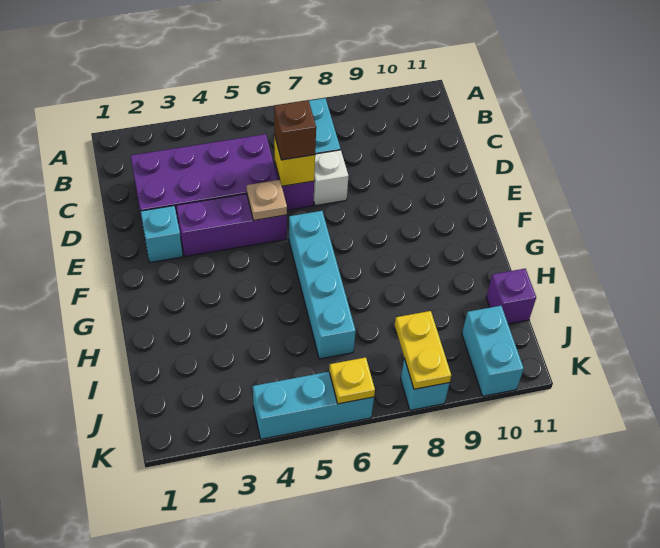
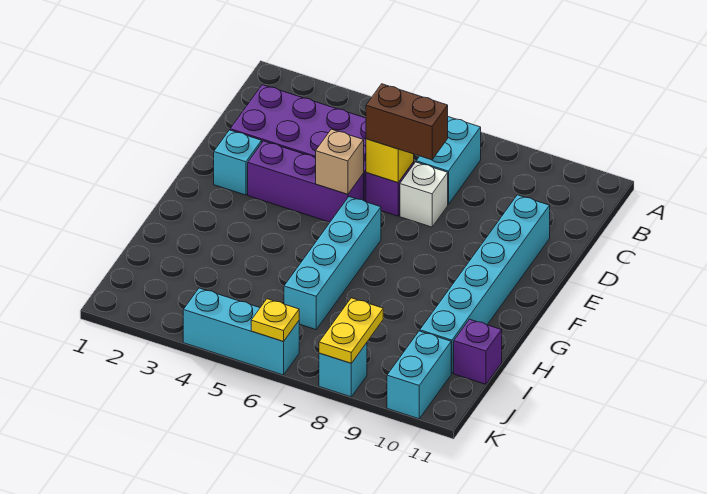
brown brick D6 level 3 -> brown brick D6:D7 level 3
none -> cyan brick D10:I10 level 1
tan plate E5 level 2 -> tan brick E5 level 2

